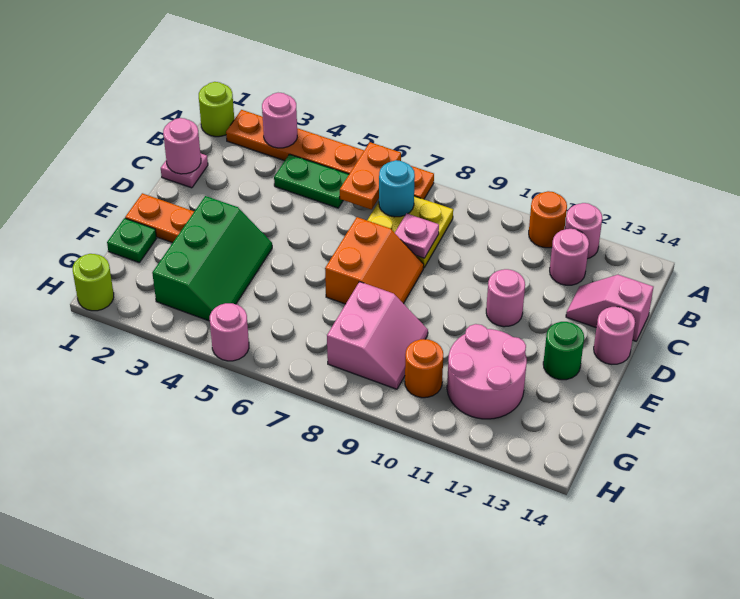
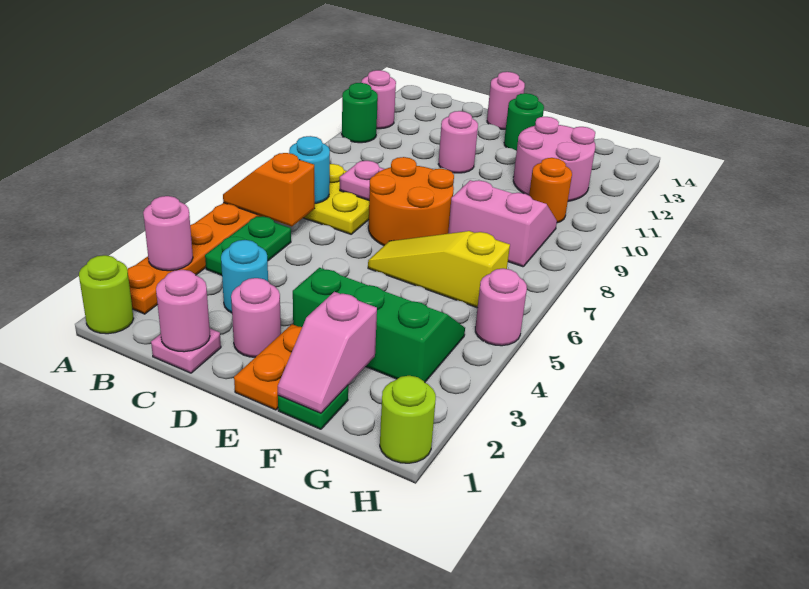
orange plate A6:B6 level 2 -> orange slope A6:B6 level 2 top B
orange round brick A11 level 1 -> green round brick A11 level 1
pink round brick B12 level 1 -> pink round brick D2 level 1
none -> cyan round brick C3 level 1
pink slope C13:C14 level 1 top 14 -> pink slope F1:F2 level 2 top 2
orange slope D7:E8 level 1 top 7 -> orange round brick D7:E8 level 1
none -> yellow slope E6:G6 level 1 top G

